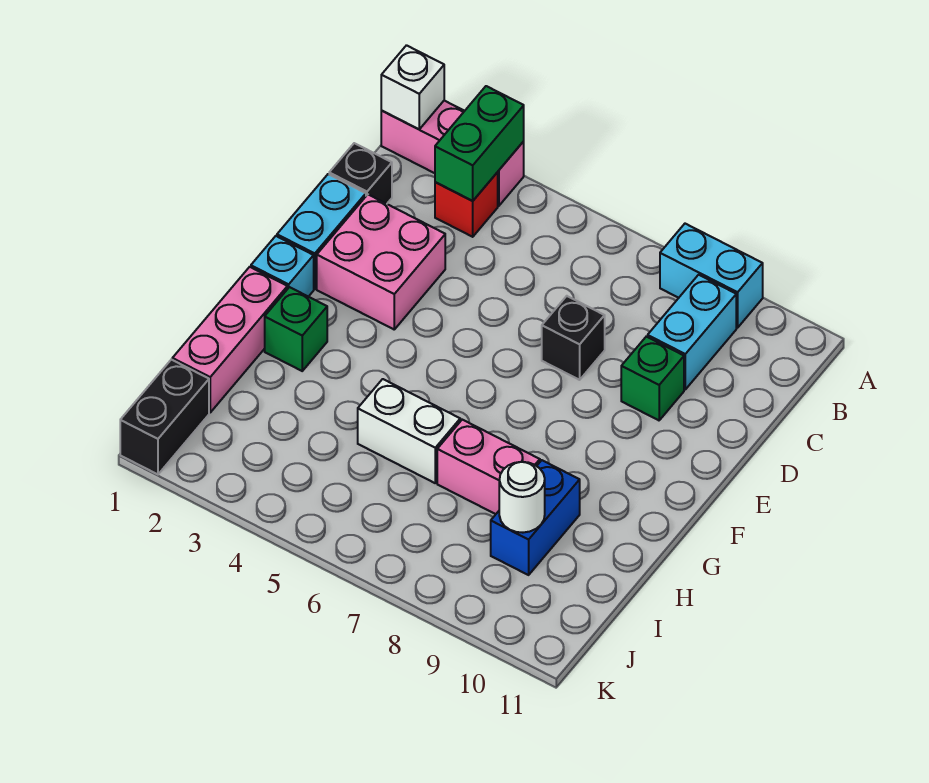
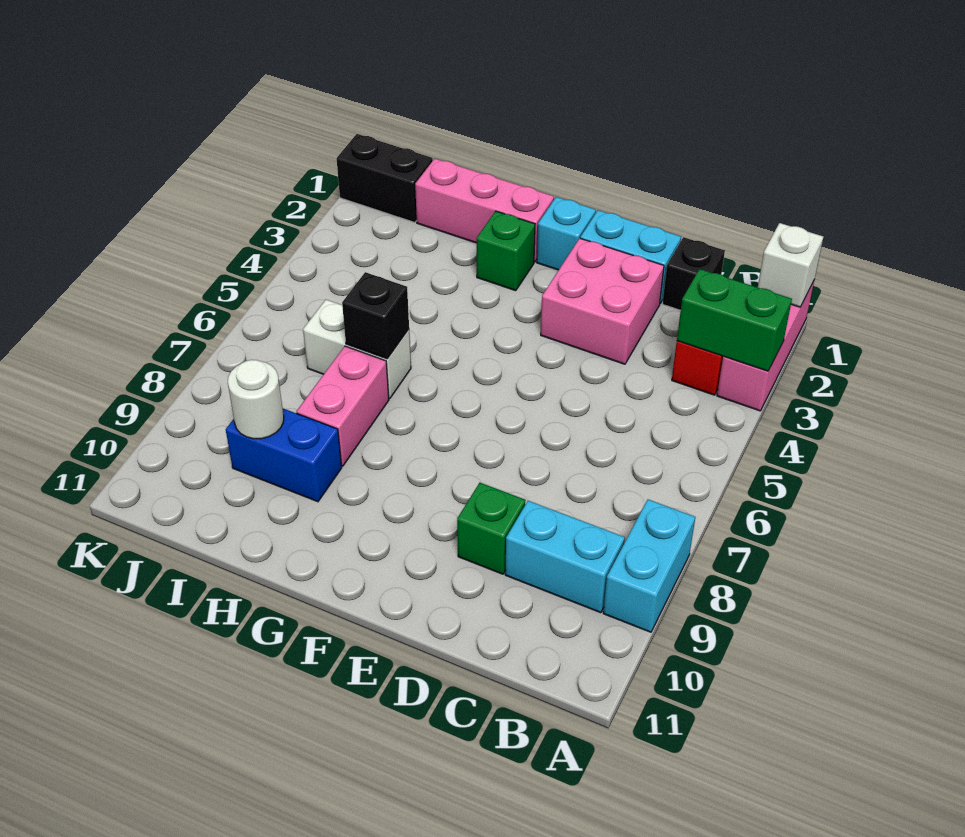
black brick D7 level 1 -> black brick H6 level 2
white brick H5:H6 level 1 -> white brick H6:I6 level 1

